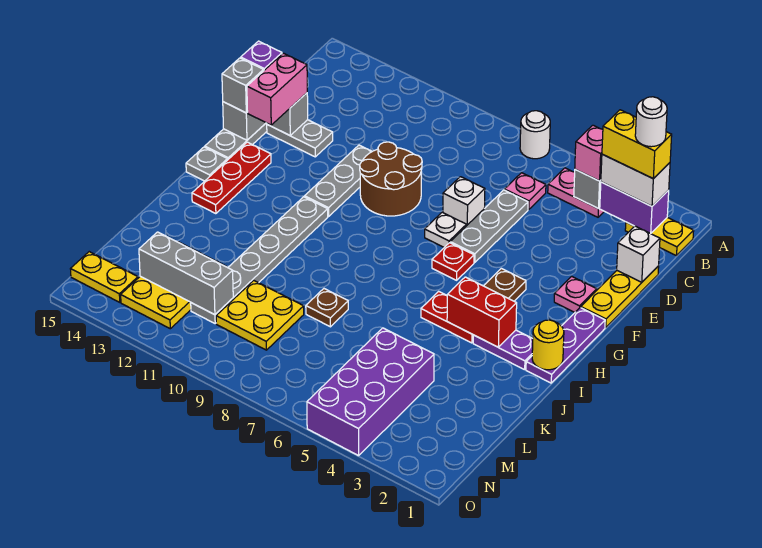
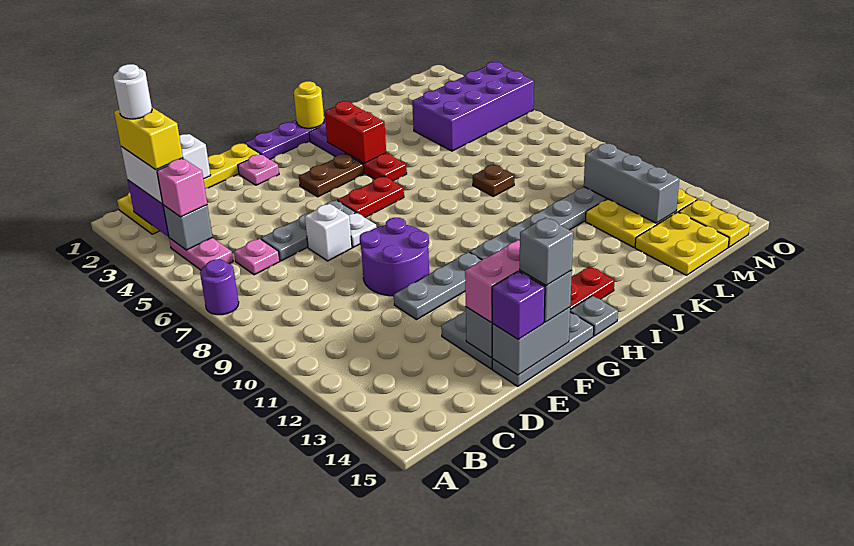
white round brick A7 level 1 -> purple round brick A7 level 1
brown round brick E9:F10 level 1 -> purple round brick E9:F10 level 1
none -> grey brick F15 level 4
red plate G6 level 1 -> red plate G6:H6 level 1
yellow plate L9:M10 level 1 -> yellow plate L14:M15 level 1

